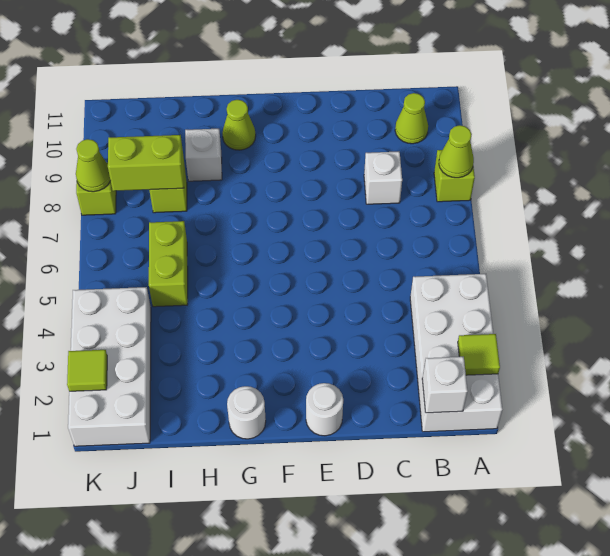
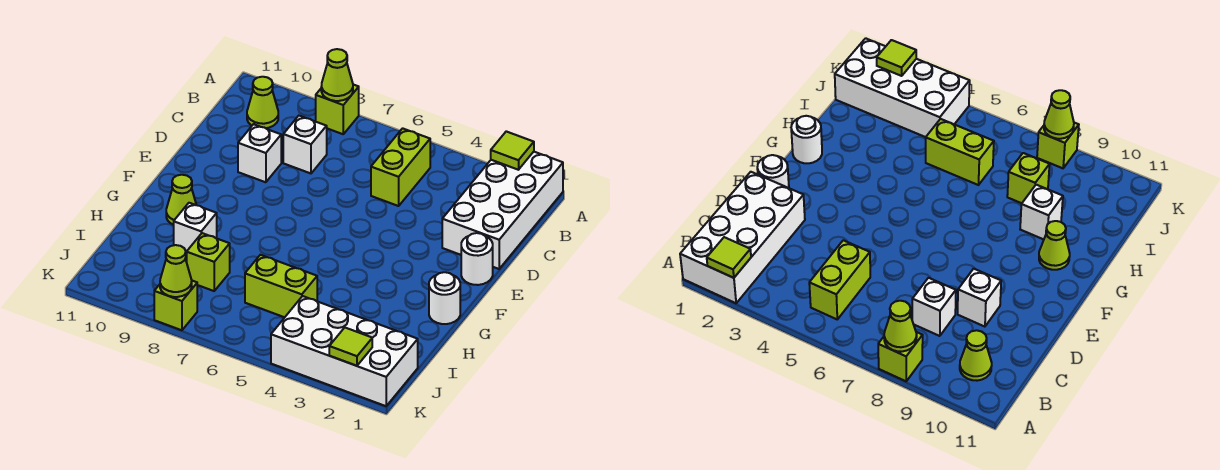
white brick A1:B4 level 1 -> white brick A1:D2 level 1
white brick B1 level 2 -> white brick D9 level 1
lime brick I8:J8 level 2 -> lime brick B5:C5 level 1

